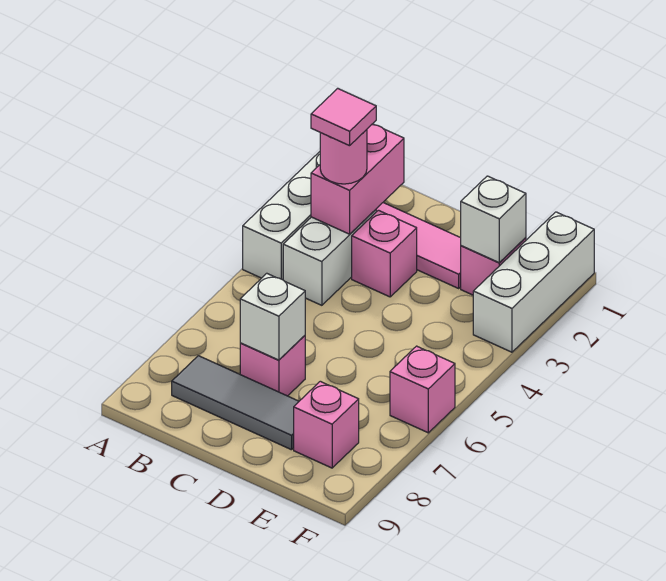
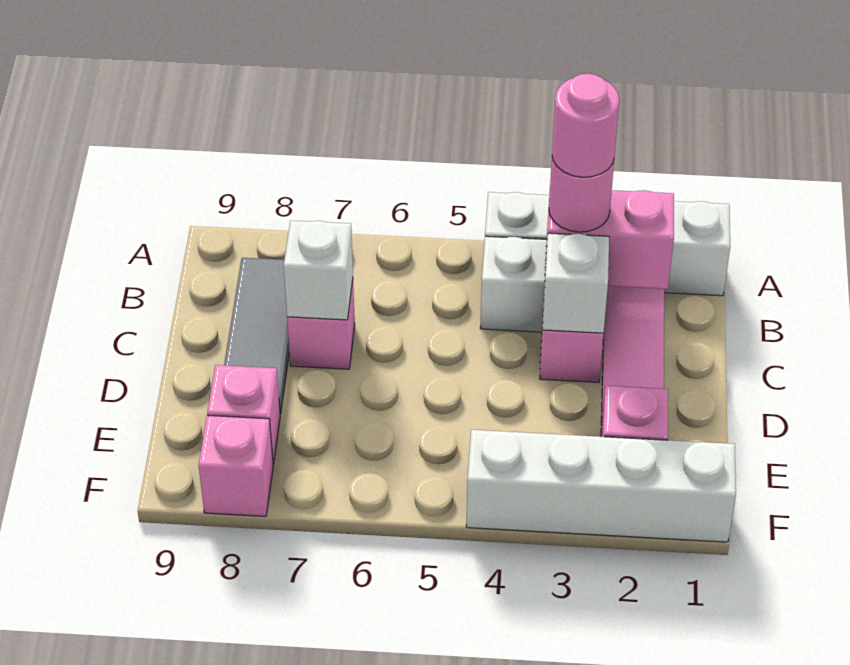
pink tile B3 level 4 -> pink round brick B3 level 4
white brick E2 level 2 -> white brick C3 level 2
white brick F1:F3 level 1 -> white brick F1:F4 level 1
pink brick F6 level 1 -> pink brick F8 level 1

